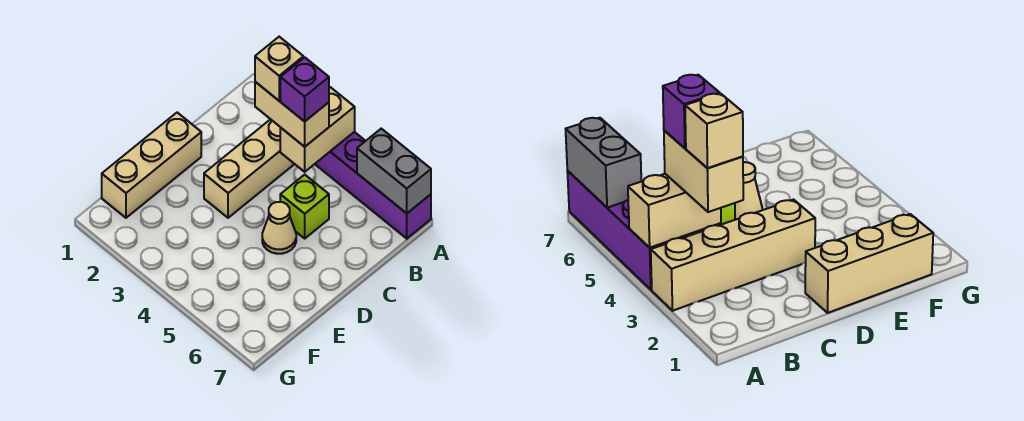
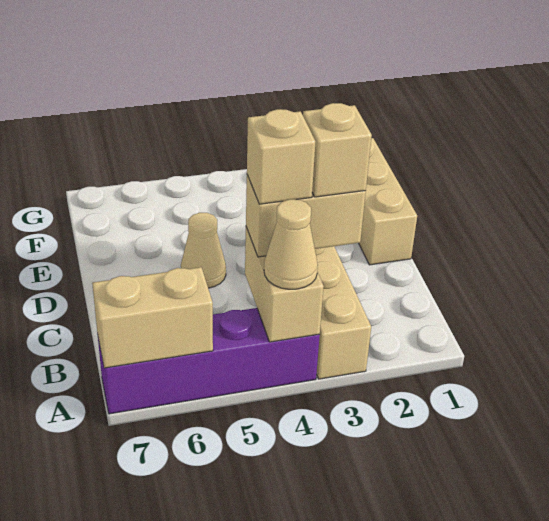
none -> tan cone A4 level 3
grey brick A6:A7 level 2 -> tan brick A6:A7 level 2
purple brick B4 level 4 -> tan brick B4 level 4
lime brick C5 level 1 -> none

